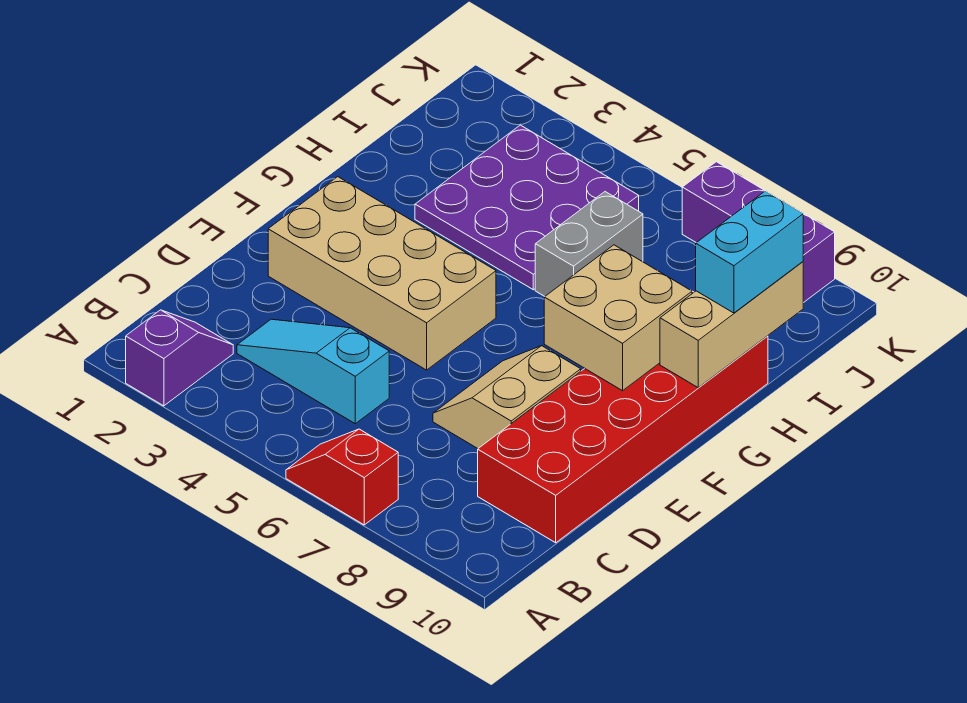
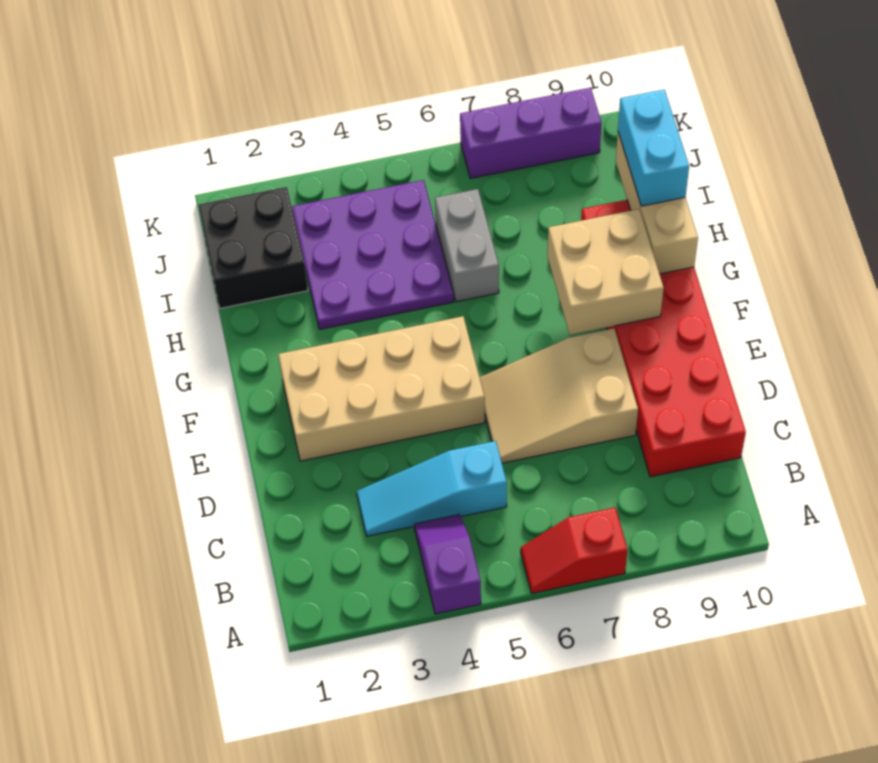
purple slope A2:B2 level 1 top A -> purple slope A4:B4 level 1 top A
tan slope D7:E8 level 1 top 8 -> tan slope D6:E8 level 1 top 8
none -> black brick I1:J2 level 1

